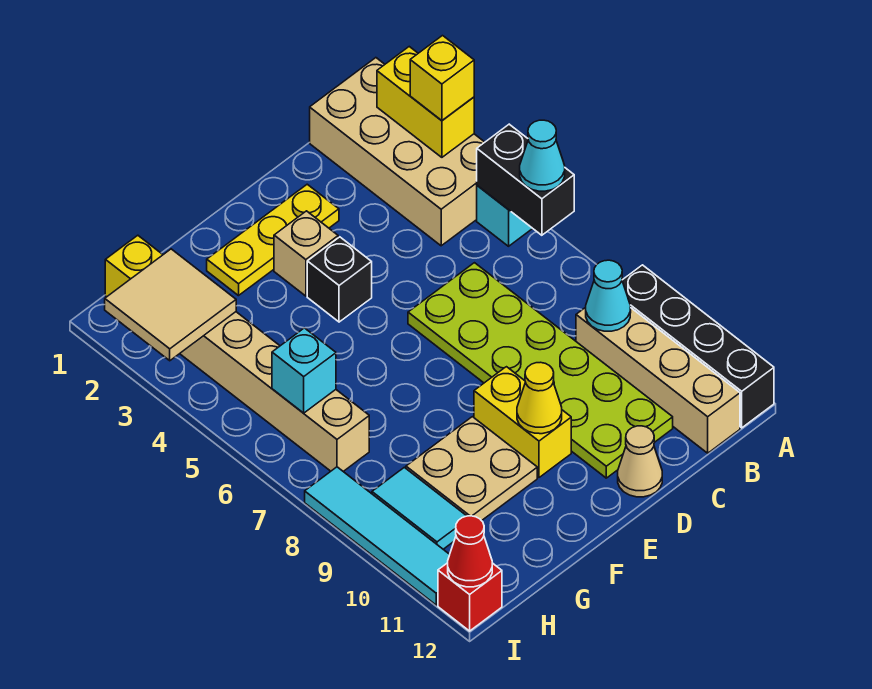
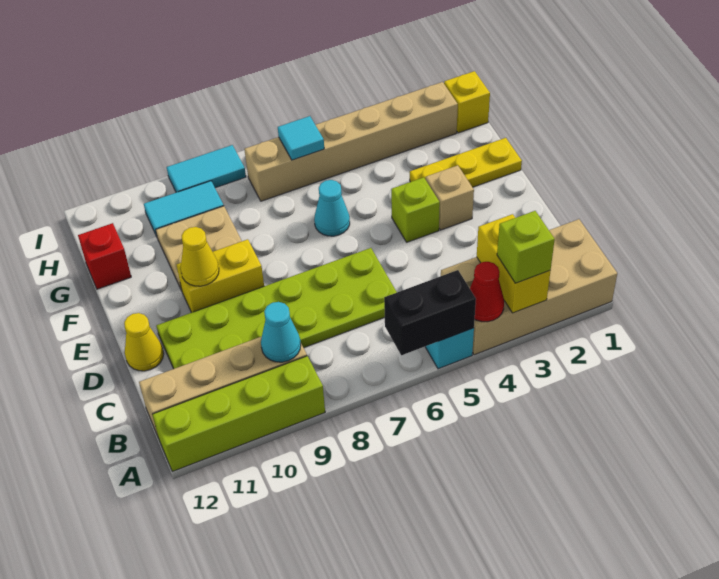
yellow brick A2:A3 level 2 -> yellow brick A3:B3 level 2
yellow brick A3 level 3 -> lime brick A3 level 3
cyan cone A6 level 3 -> cyan cone F6 level 1
black brick A9:A12 level 1 -> lime brick A9:A12 level 1
yellow plate D2:F2 level 1 -> yellow plate F1:F3 level 1
tan cone D12 level 1 -> yellow cone D12 level 1
black brick E4 level 1 -> lime brick E4 level 1
tan tile H2:I3 level 2 -> none
cyan brick H6 level 2 -> cyan tile H6 level 2
cyan tile I8:I11 level 1 -> cyan tile I8:I9 level 1
red brick I12 level 1 -> red brick G12 level 1
red cone I12 level 2 -> red cone A4 level 2

